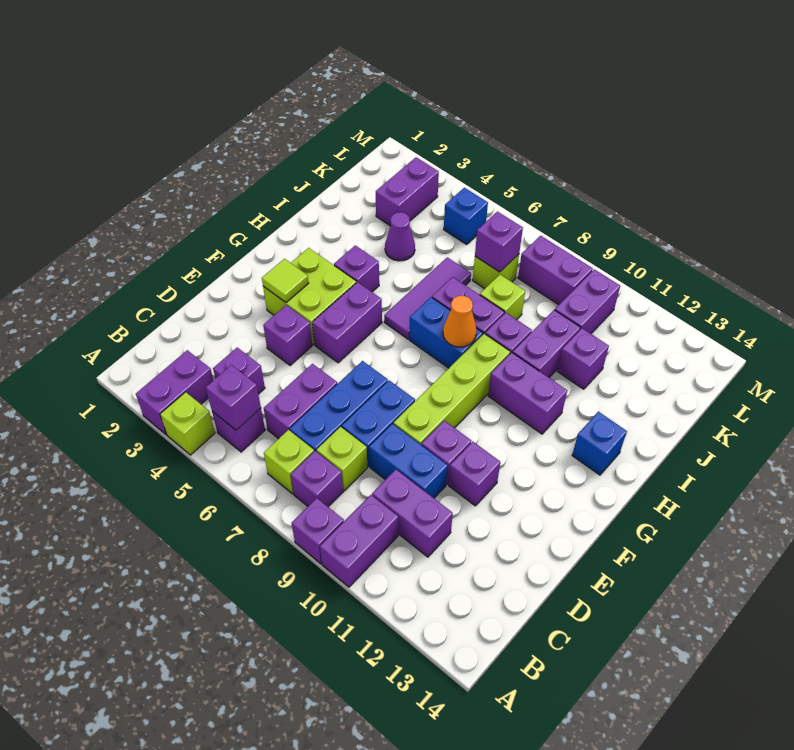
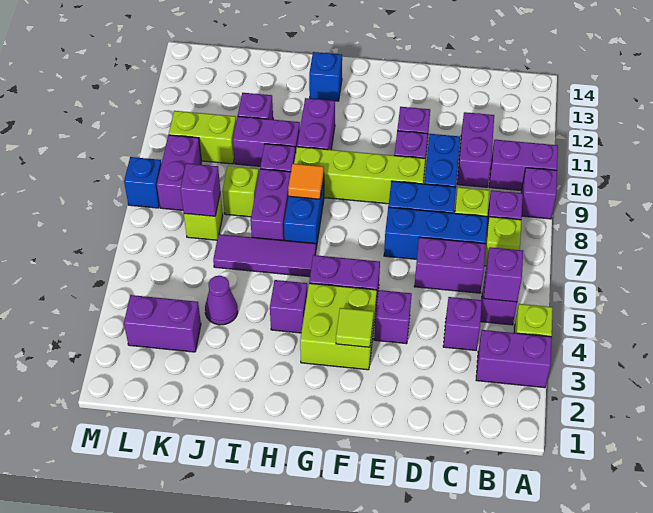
orange cone H8 level 2 -> orange tile H8 level 2
purple brick K10:L10 level 1 -> lime brick K10:L10 level 1
blue brick L5 level 1 -> blue brick M8 level 1

